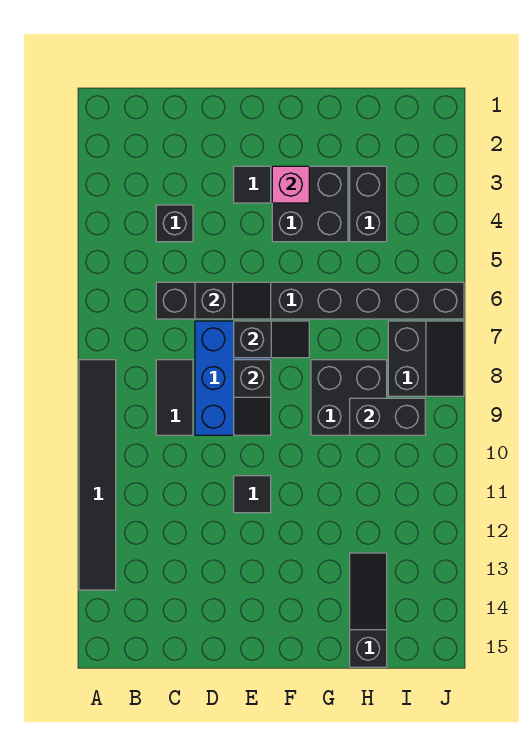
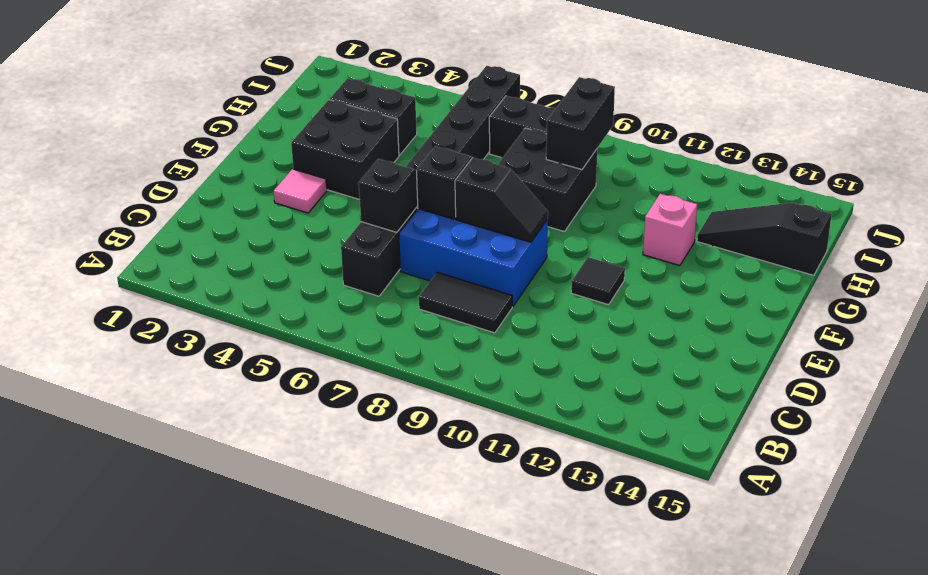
black tile A8:A13 level 1 -> none
black brick C4 level 1 -> none
black tile E3 level 1 -> pink tile E3 level 1
pink brick F3 level 2 -> pink brick G12 level 1

